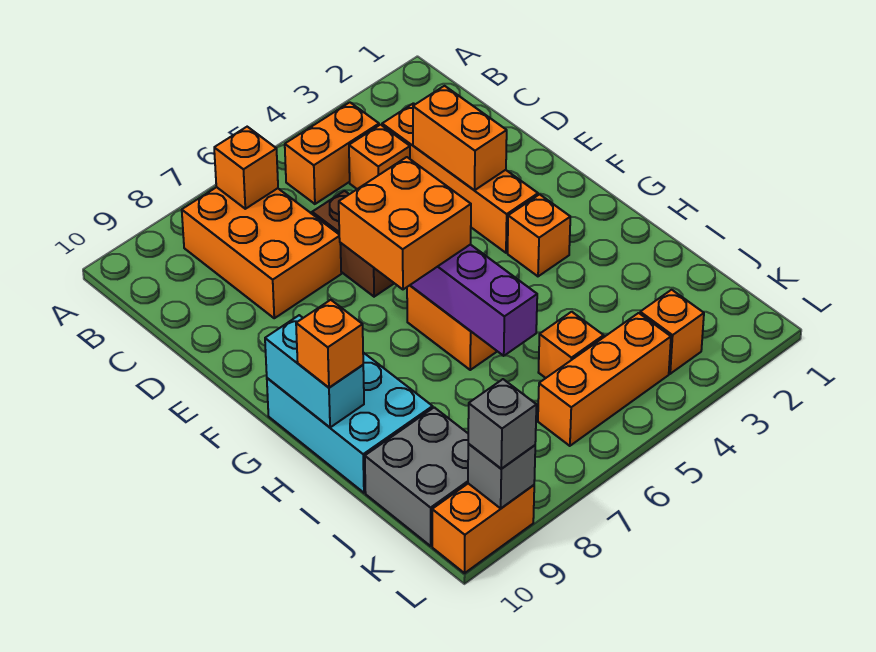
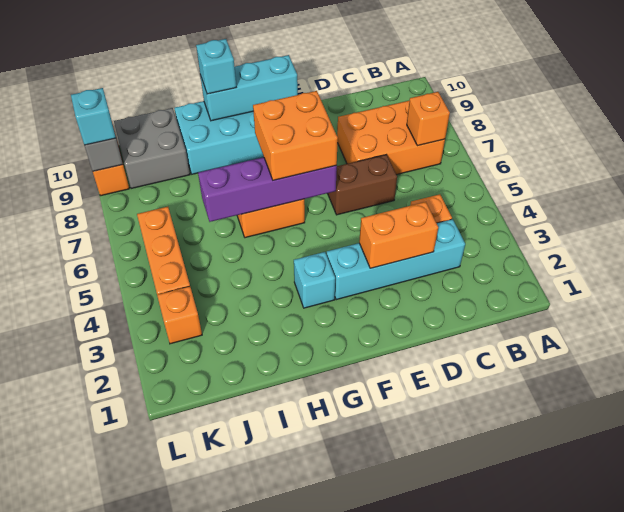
orange brick B4:B5 level 1 -> none
orange brick C3:F3 level 1 -> cyan brick C3:F3 level 1
orange brick G3 level 1 -> cyan brick G3 level 1
cyan brick G10:H10 level 2 -> cyan brick F10:H10 level 2
orange brick H10 level 3 -> cyan brick H10 level 3
orange brick J5 level 1 -> none
grey brick L9 level 3 -> cyan brick L9 level 3

